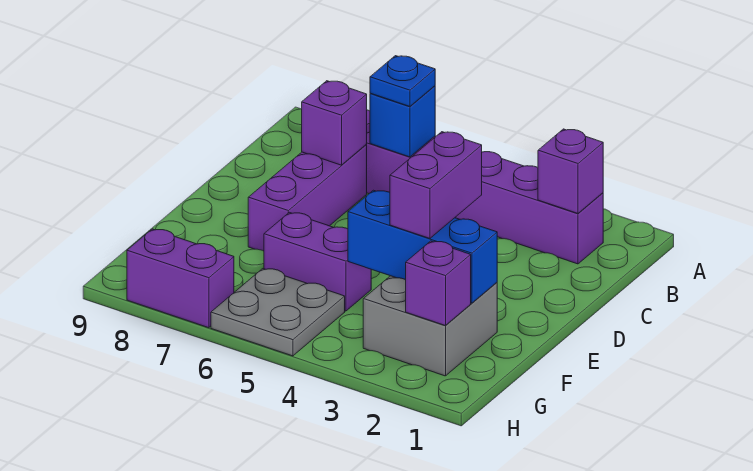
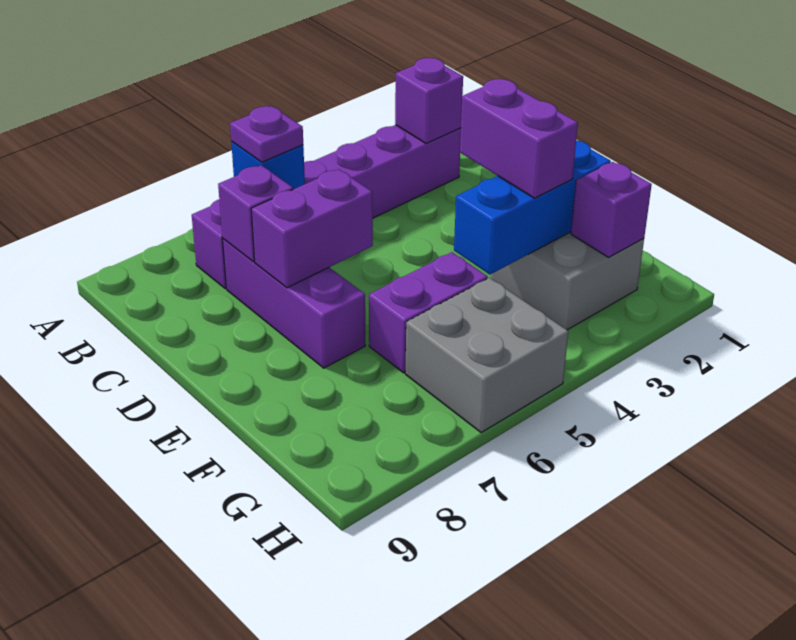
blue plate B6 level 3 -> purple plate B6 level 3
grey plate G5:H6 level 1 -> grey brick G5:H6 level 1
purple brick H7:H8 level 1 -> purple brick D6:D7 level 2

